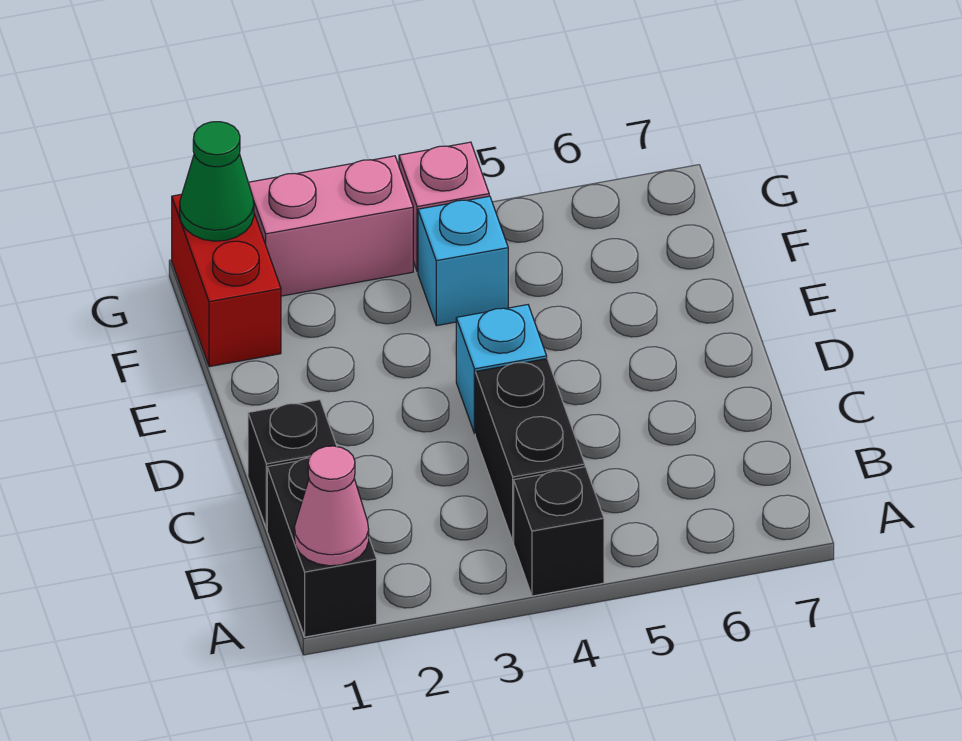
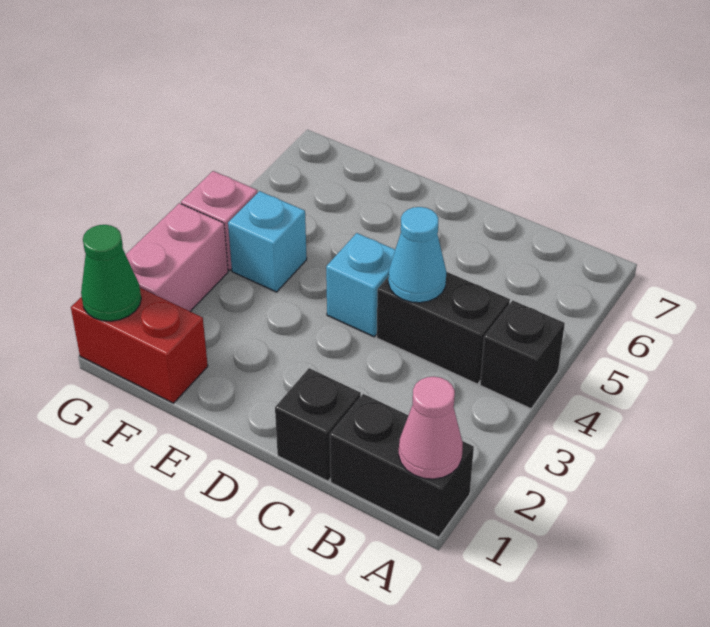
none -> cyan cone C4 level 2

